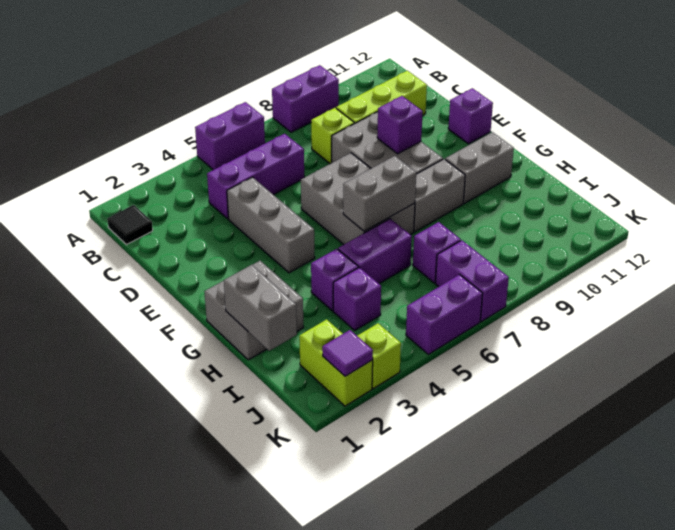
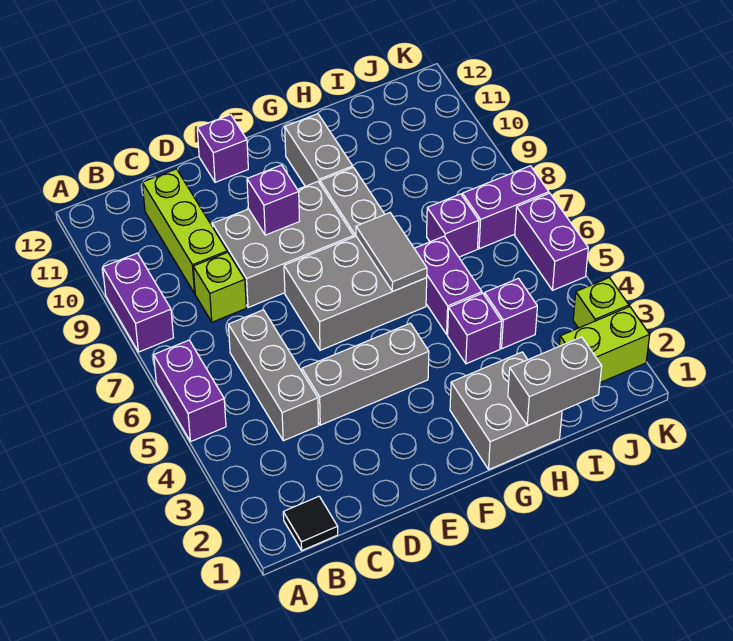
purple brick C4:C6 level 1 -> grey brick C4:C6 level 1
grey brick G6:G7 level 2 -> grey tile G6:G7 level 2
purple tile K2 level 2 -> none

